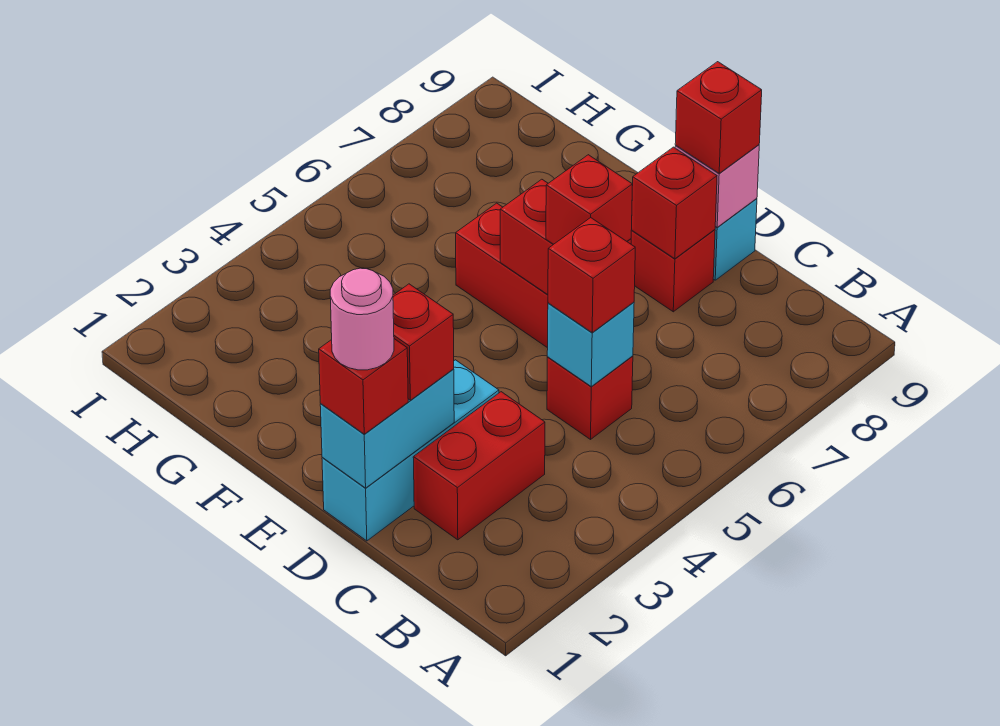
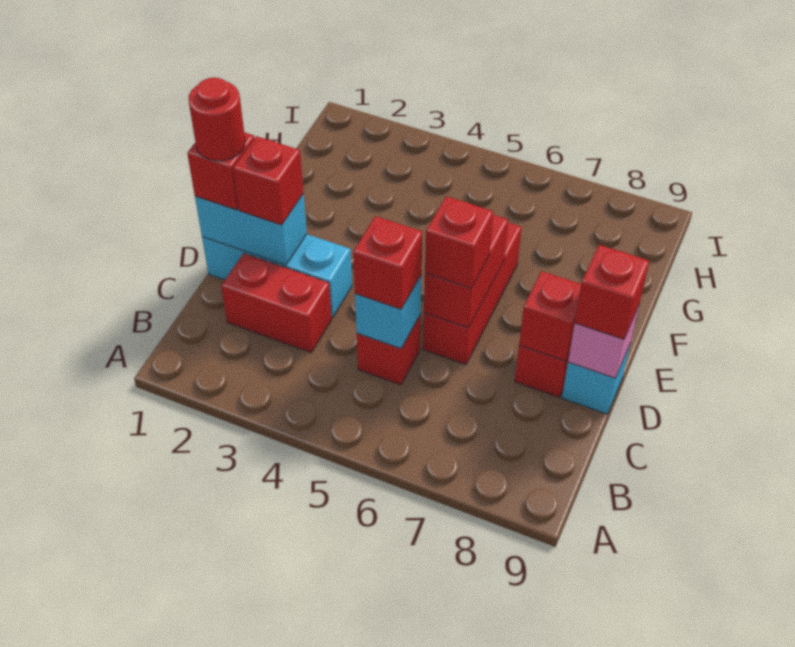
pink round brick D1 level 4 -> red round brick D1 level 4

